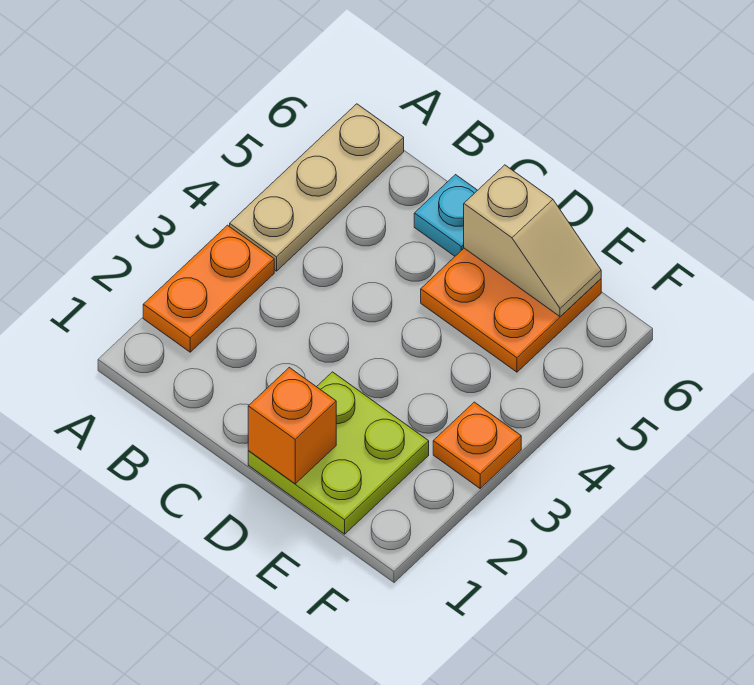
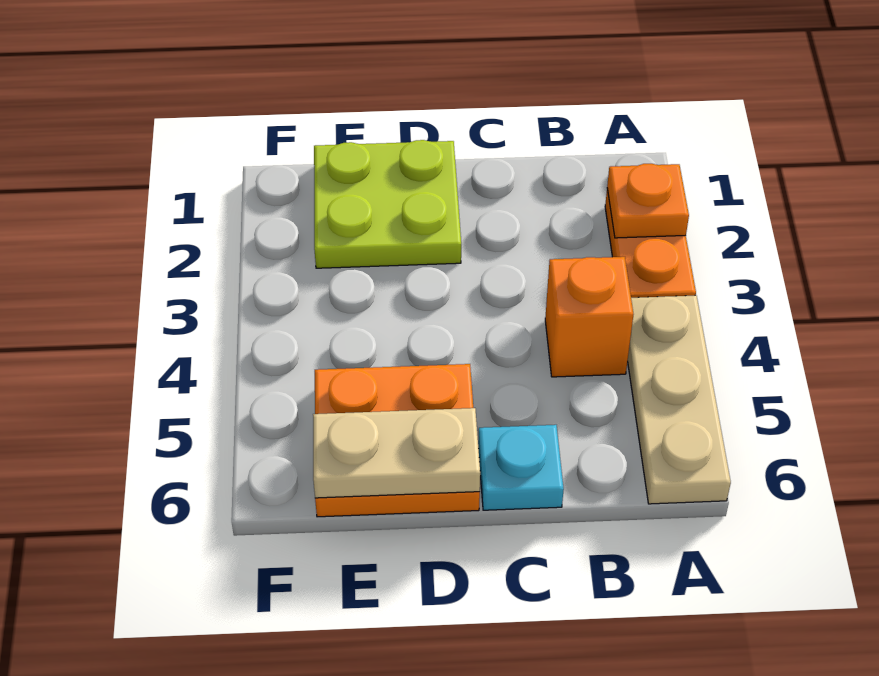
orange brick D1 level 2 -> orange brick B4 level 1
tan slope D6:E6 level 2 top D -> tan plate D6:E6 level 2
orange plate F3 level 1 -> orange plate A2 level 2

